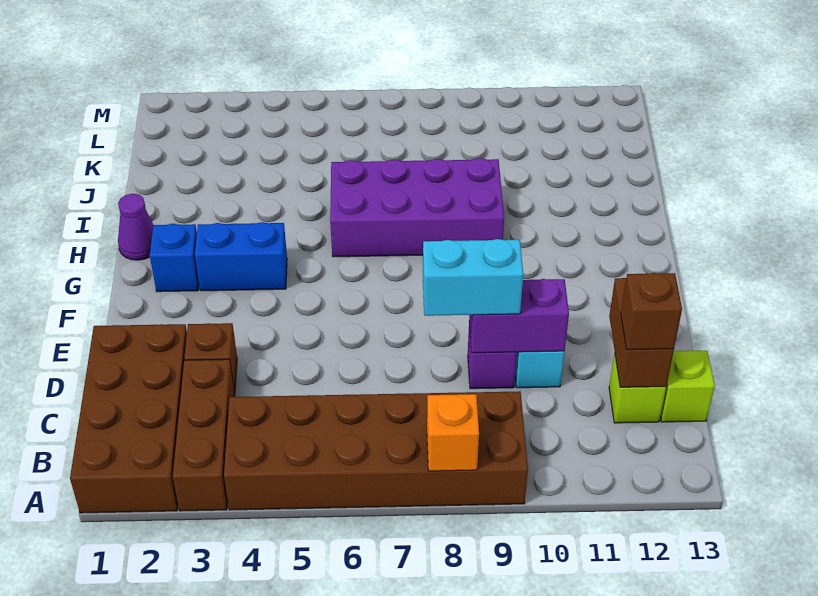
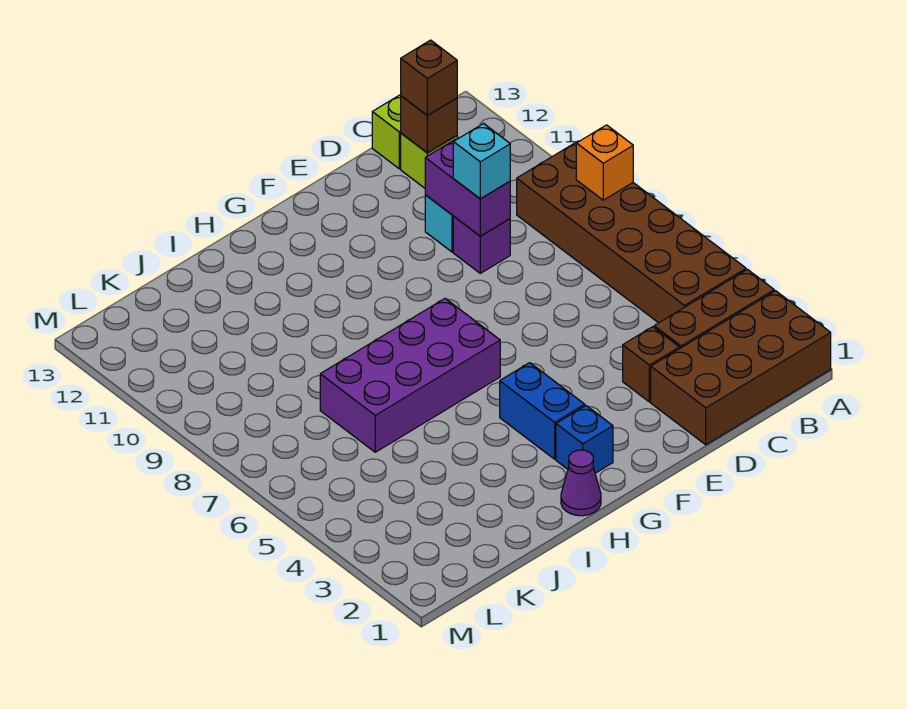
brown brick C12:D12 level 2 -> brown brick C12 level 2
cyan brick D8:D9 level 3 -> cyan brick D9 level 3
purple brick H6:I9 level 1 -> purple brick G6:J7 level 1

